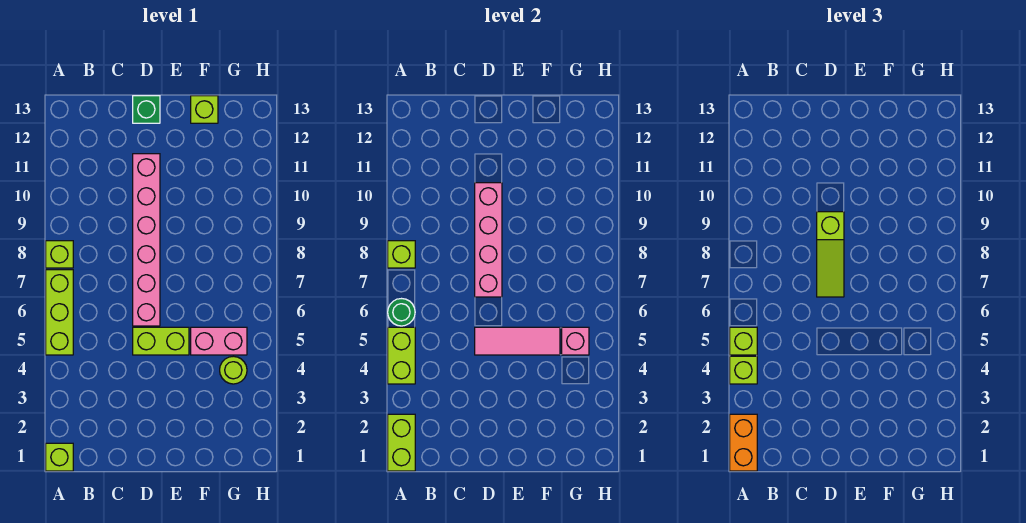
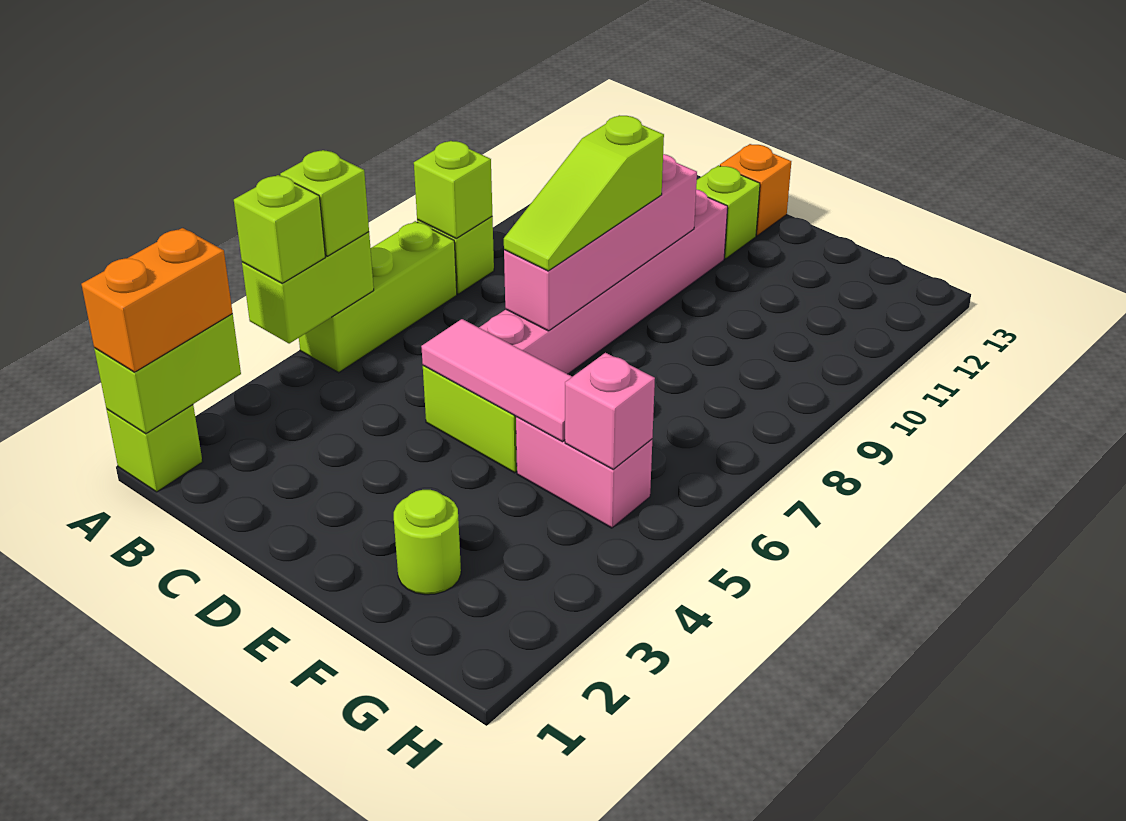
green round brick A6 level 2 -> none
green brick D13 level 1 -> orange brick D13 level 1
lime brick F13 level 1 -> lime brick D12 level 1
lime round brick G4 level 1 -> lime round brick F2 level 1

